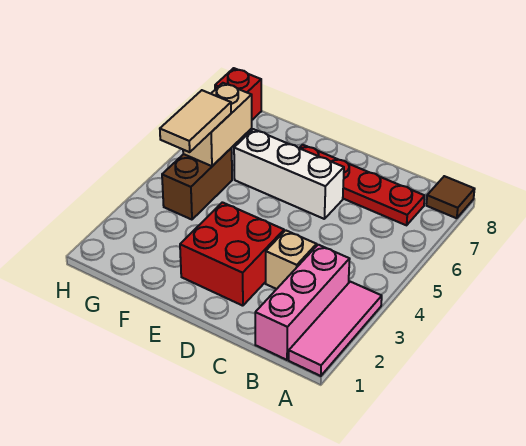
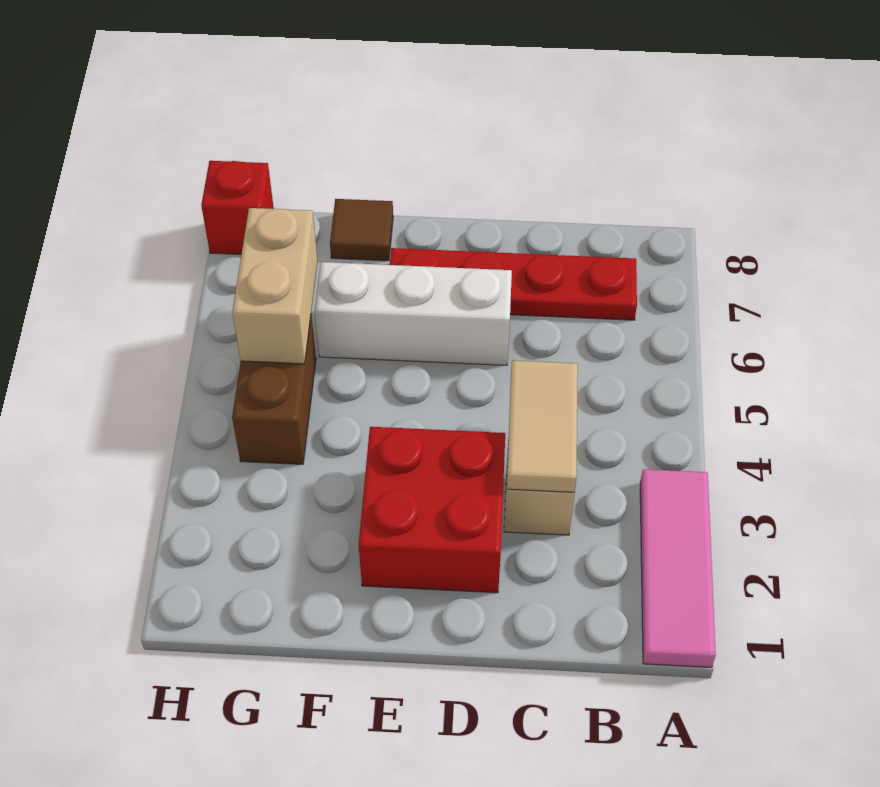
brown tile A8 level 1 -> brown tile F8 level 1
pink brick B1:B3 level 1 -> none
tan tile G4:G5 level 3 -> tan tile C3:C4 level 2

